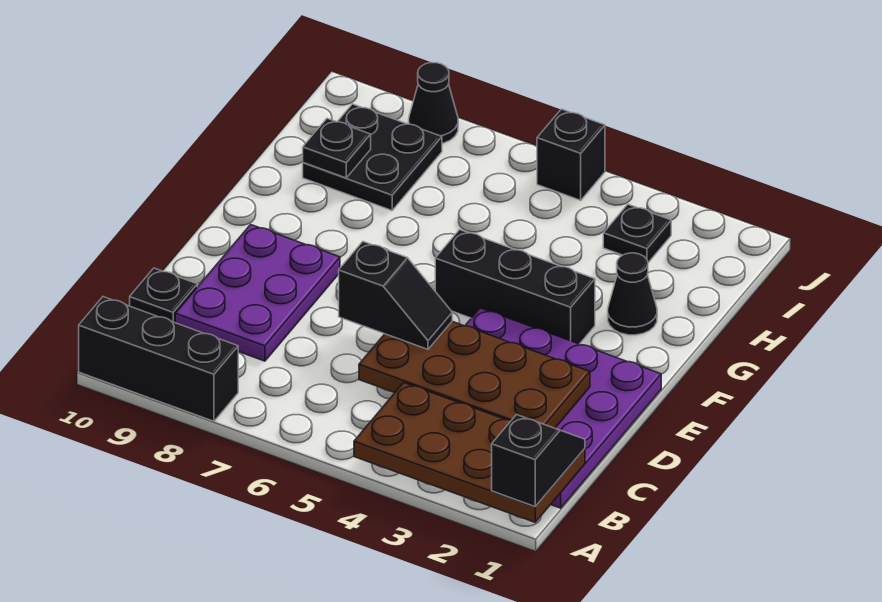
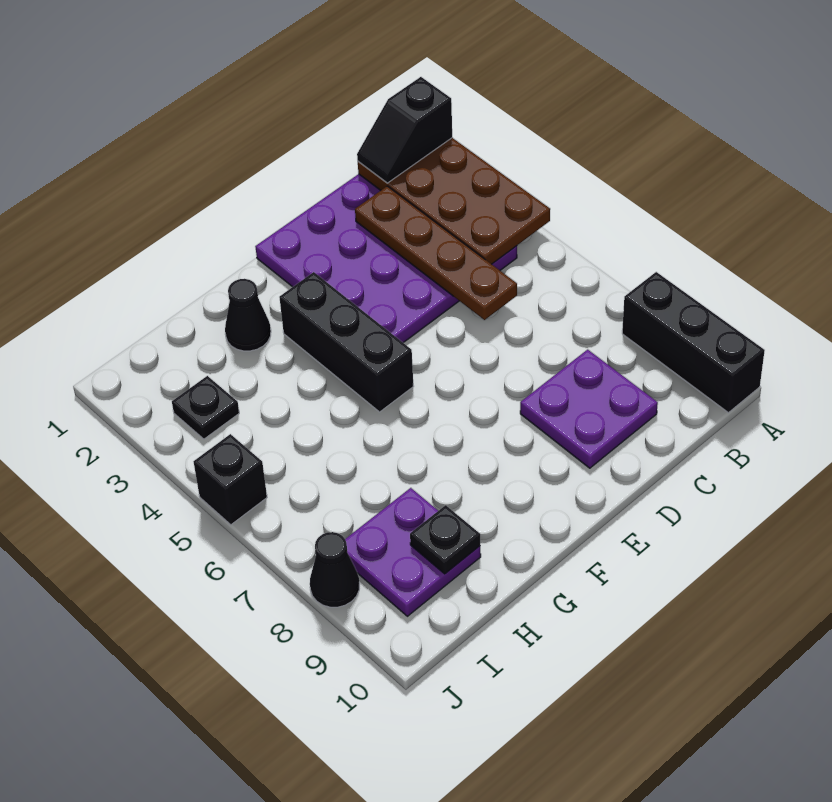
brown plate C2:D5 level 2 -> brown plate C2:C5 level 2
purple plate C8:E9 level 1 -> purple plate C8:D9 level 1
black plate C10 level 1 -> none
black slope D5:D6 level 3 top 6 -> none
black plate H8:I9 level 1 -> purple plate H8:I9 level 1

